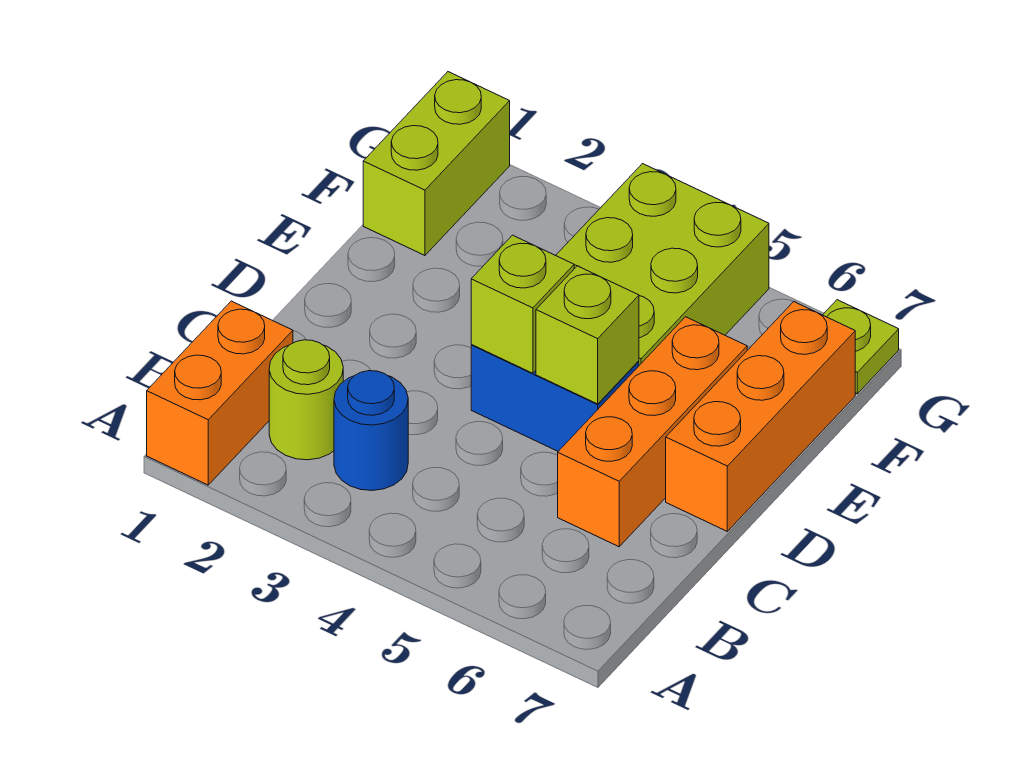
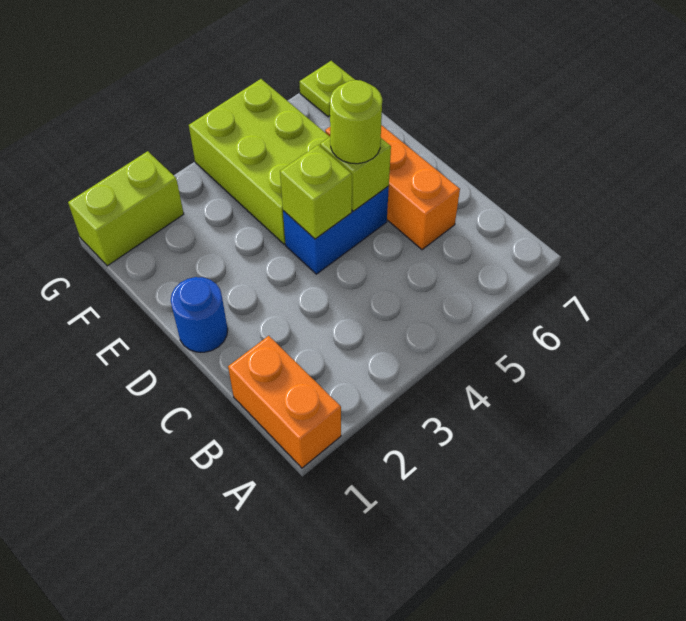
lime round brick B2 level 1 -> lime round brick D5 level 3
blue round brick B3 level 1 -> blue round brick D1 level 1
orange brick D7:F7 level 1 -> none
lime brick F1:G1 level 1 -> lime brick G1:G2 level 1

